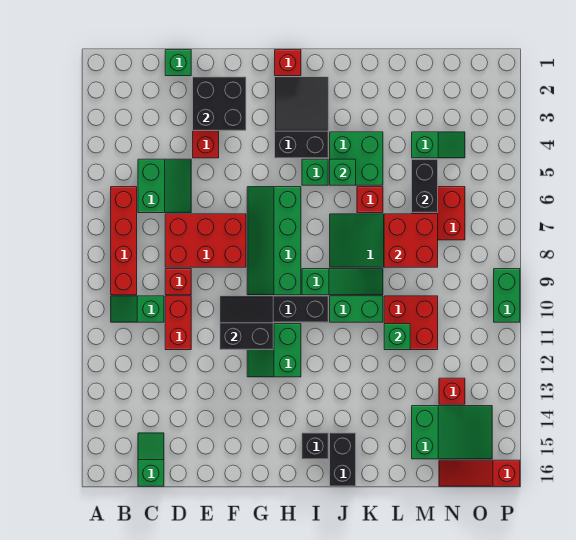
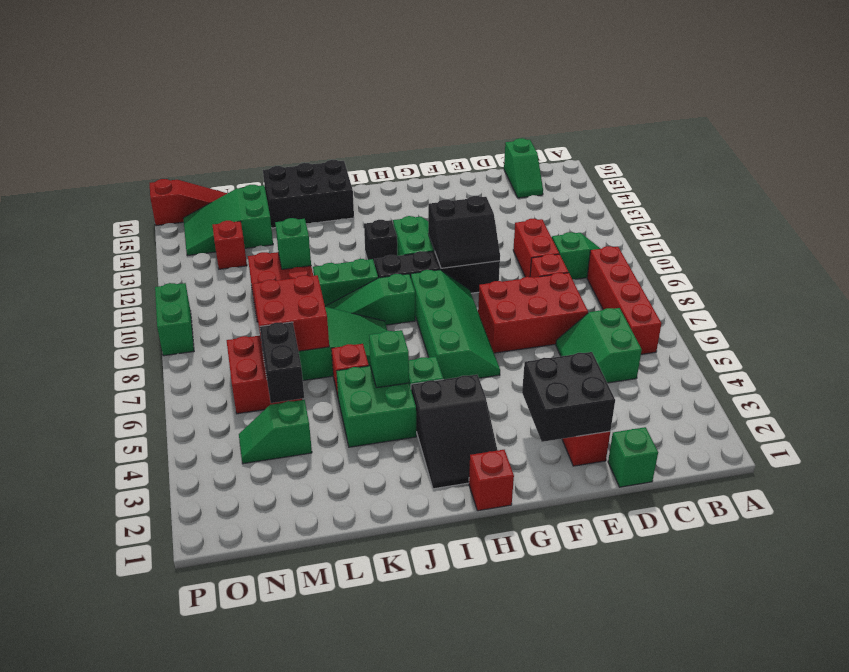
black brick I15 level 1 -> black brick I12 level 1
black brick J15:J16 level 1 -> black brick J15:L16 level 1

